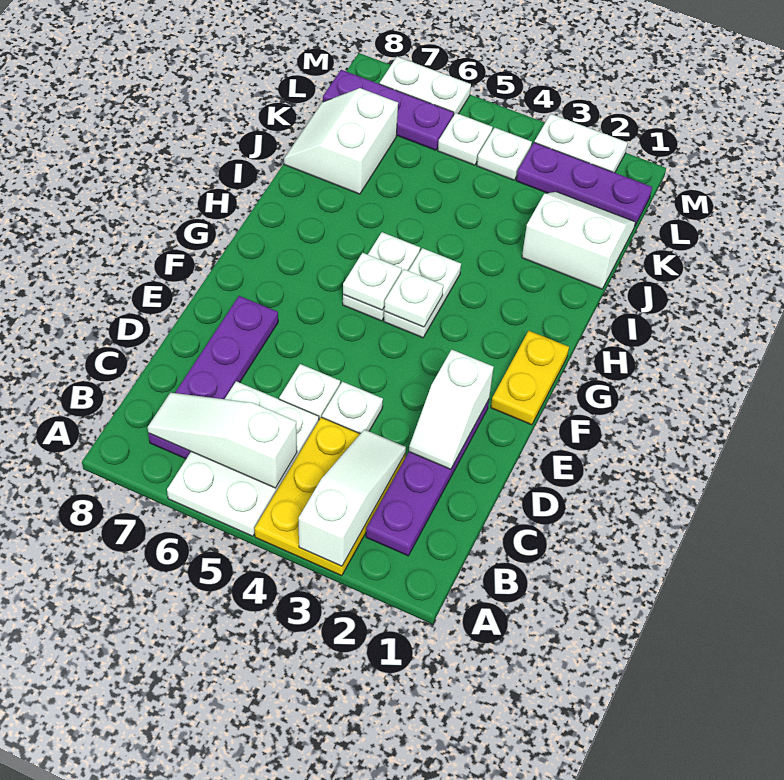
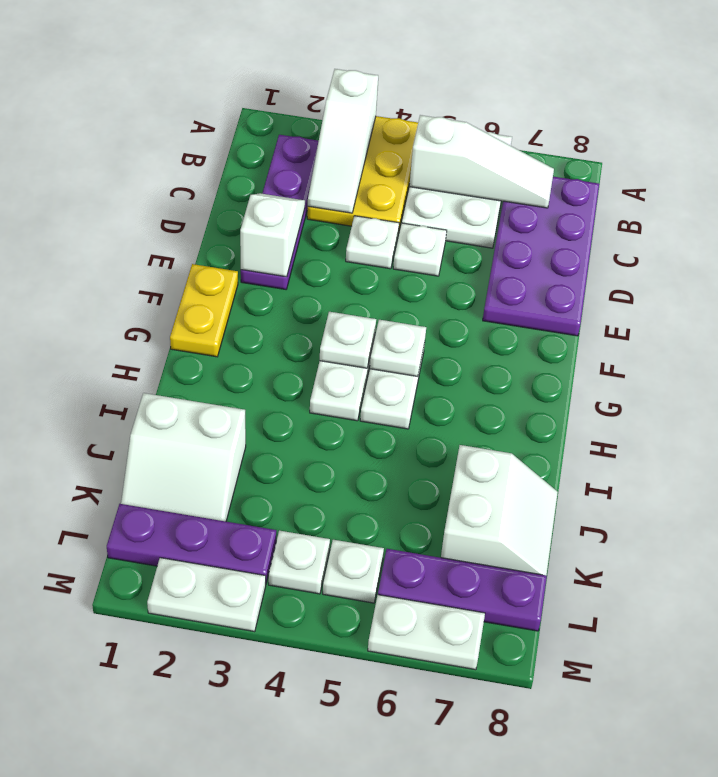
purple plate B7:E7 level 1 -> purple plate B7:E8 level 1

